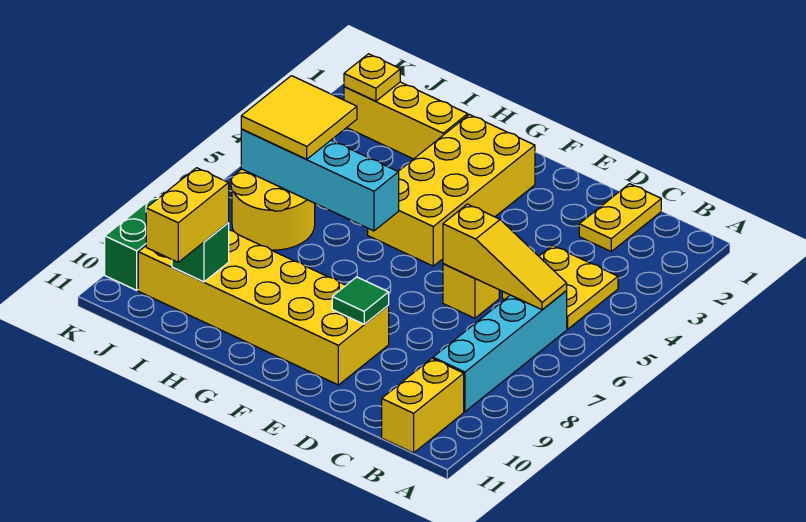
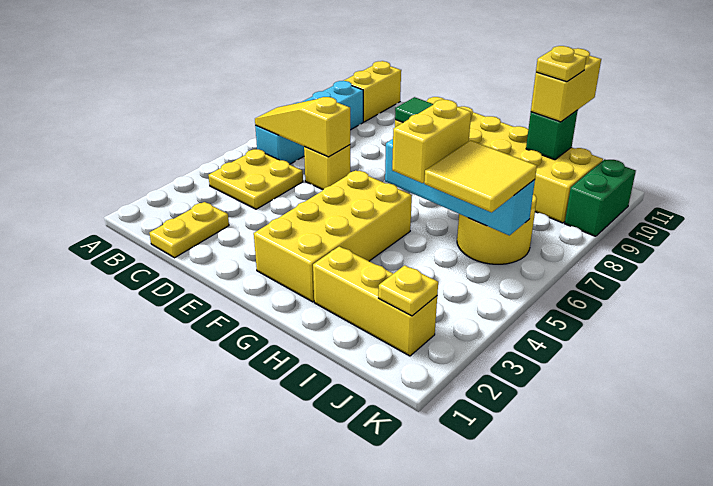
none -> yellow brick H5:H6 level 3
none -> yellow plate I10 level 4

